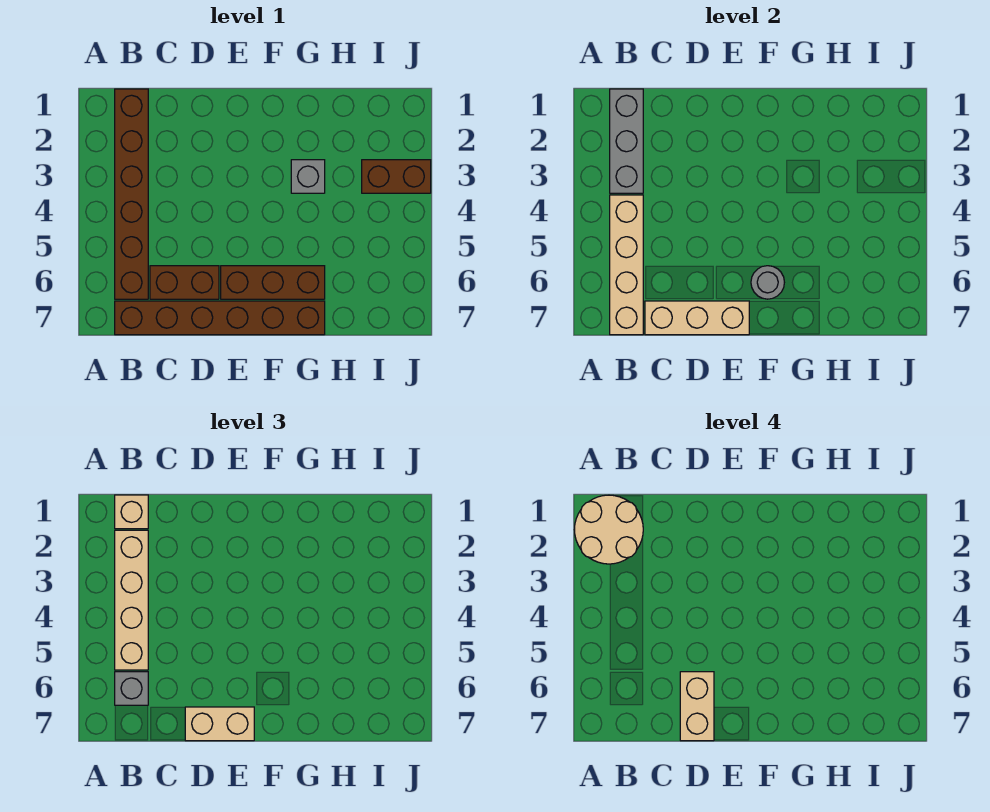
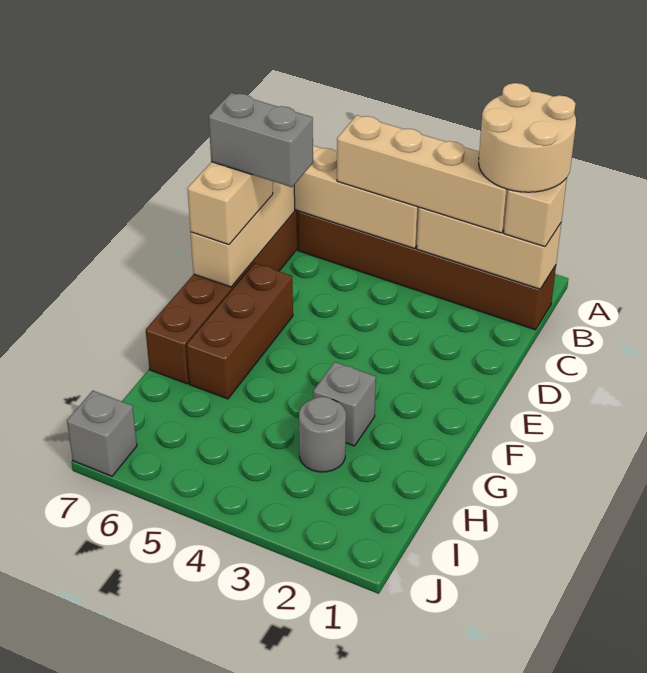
grey brick B1:B3 level 2 -> tan brick B1:B3 level 2
grey brick B6 level 3 -> grey brick J7 level 1
brown brick C6:D6 level 1 -> none
tan brick D6:D7 level 4 -> grey brick D6:D7 level 4
grey round brick F6 level 2 -> grey round brick H3 level 1
brown brick I3:J3 level 1 -> none

